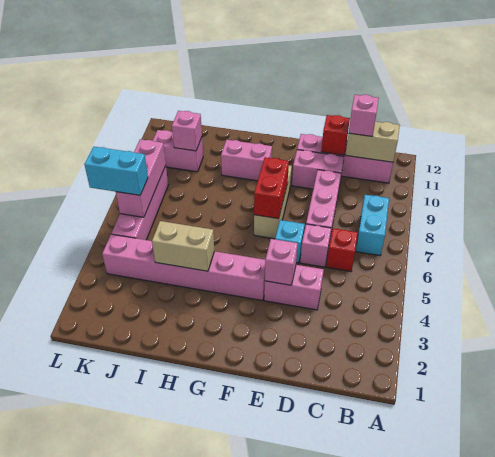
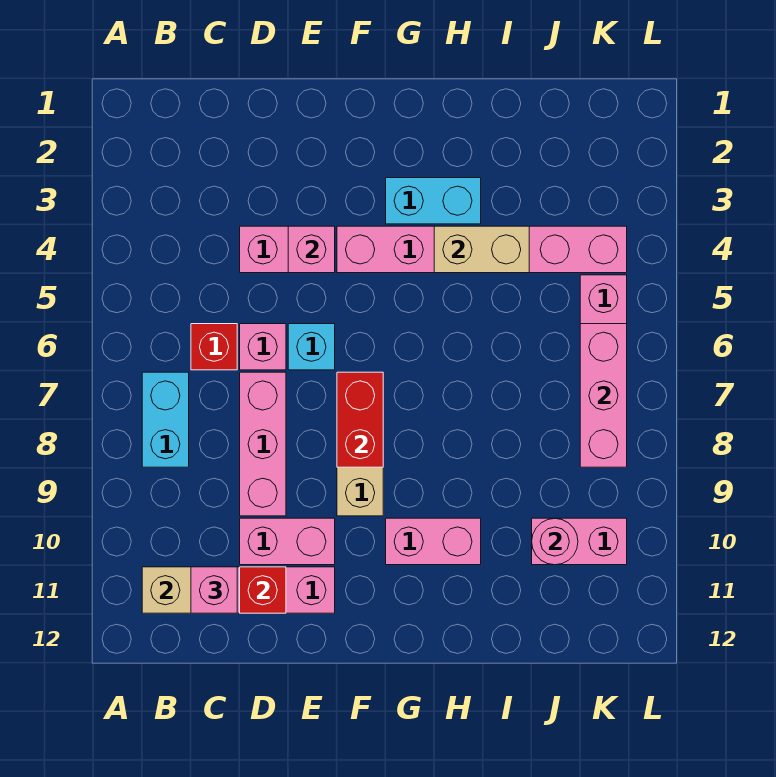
pink brick J10 level 2 -> pink round brick J10 level 2
cyan brick K6:L6 level 3 -> cyan brick G3:H3 level 1

